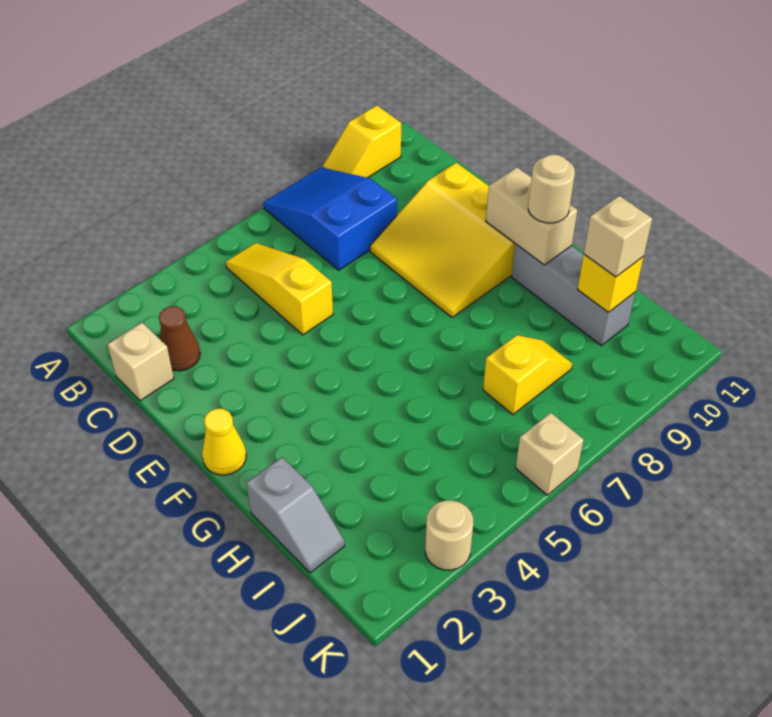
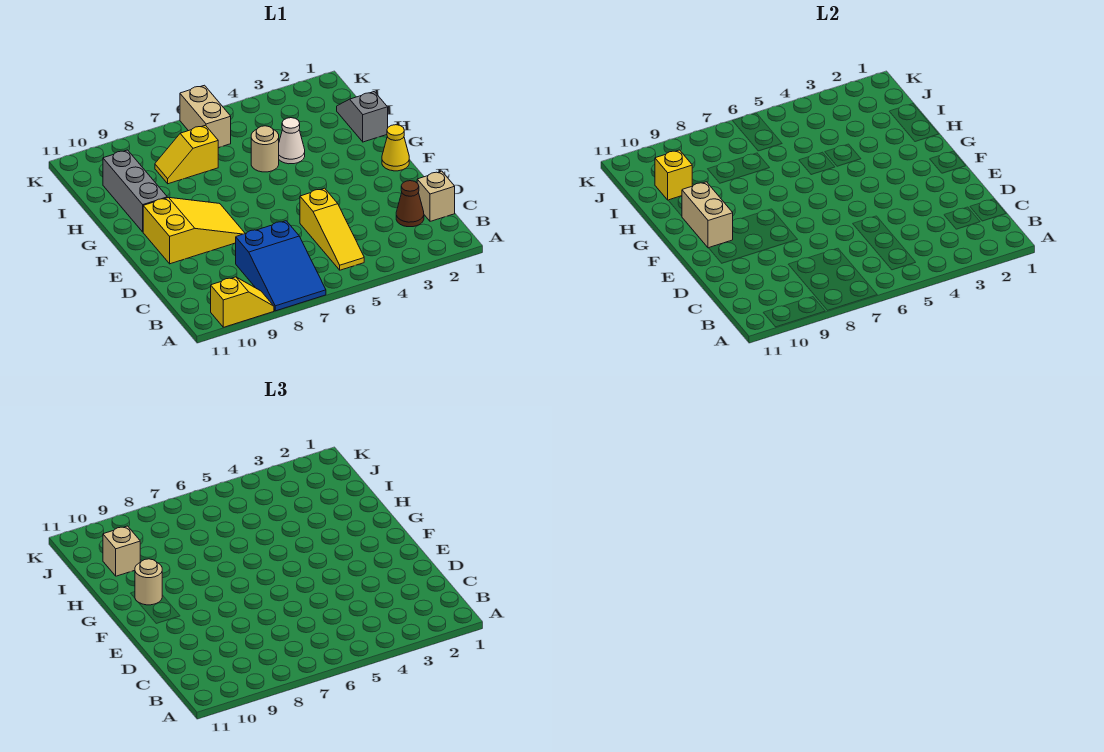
yellow slope D8:F10 level 1 top 10 -> yellow slope E8:F10 level 1 top 10
none -> white cone H4 level 1
tan round brick K3 level 1 -> tan round brick H5 level 1
tan brick K6 level 1 -> tan brick J6:K6 level 1

